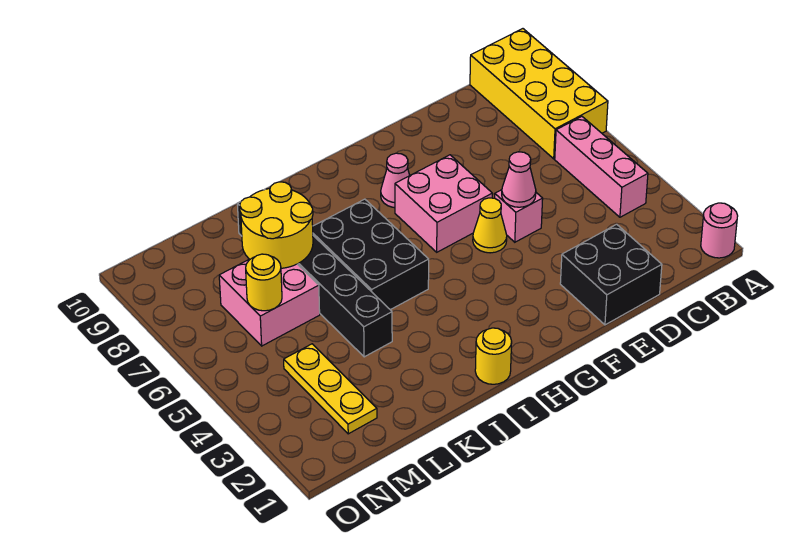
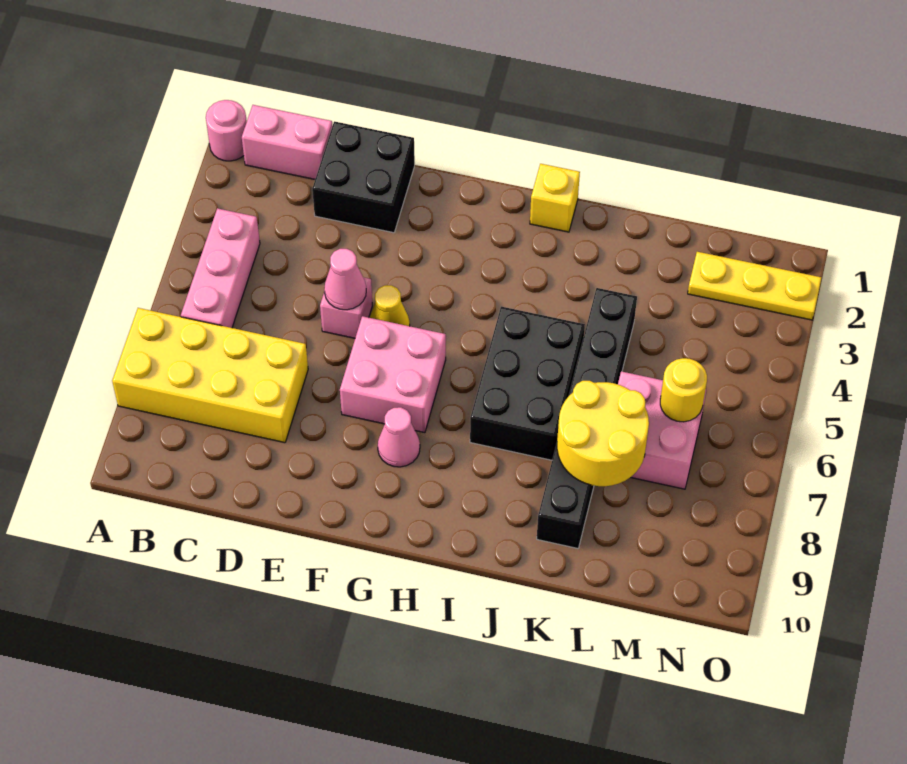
yellow brick A7:B10 level 1 -> yellow brick A7:D8 level 1
none -> pink brick B1:C1 level 1
yellow round brick I1 level 1 -> yellow brick I1 level 1
yellow plate M2:M4 level 1 -> yellow plate M2:O2 level 1

